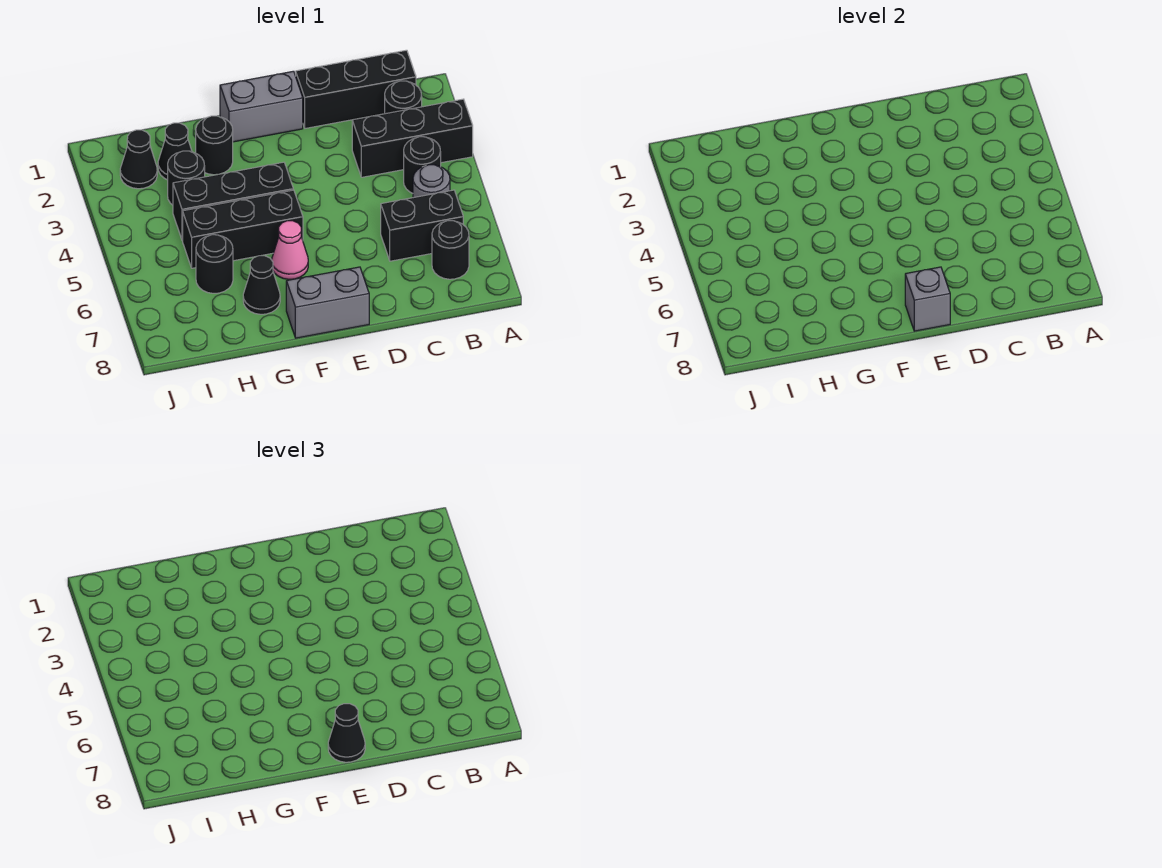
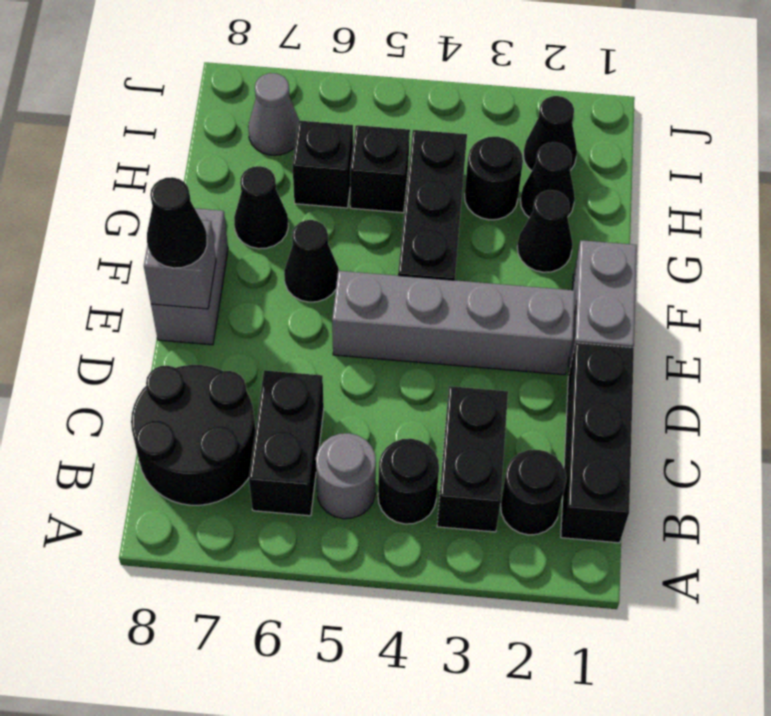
black brick A3:C3 level 1 -> black brick B3:C3 level 1
black round brick B7 level 1 -> black round brick B7:C8 level 1
none -> grey brick E2:E5 level 1
black brick F5:H5 level 1 -> black brick H5 level 1
pink cone F6 level 1 -> black cone F6 level 1
black round brick G2 level 1 -> black cone G2 level 1
black round brick H6 level 1 -> black brick H6 level 1
none -> grey cone I7 level 1

